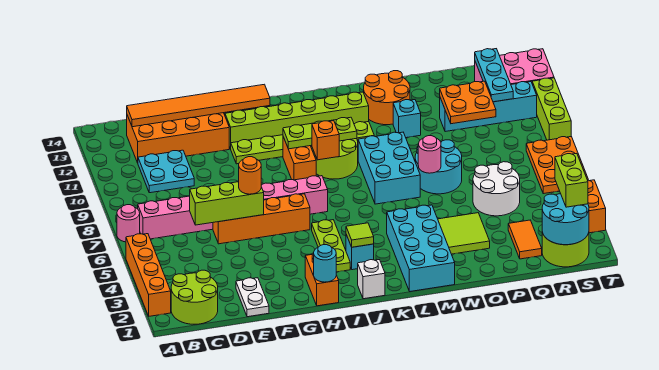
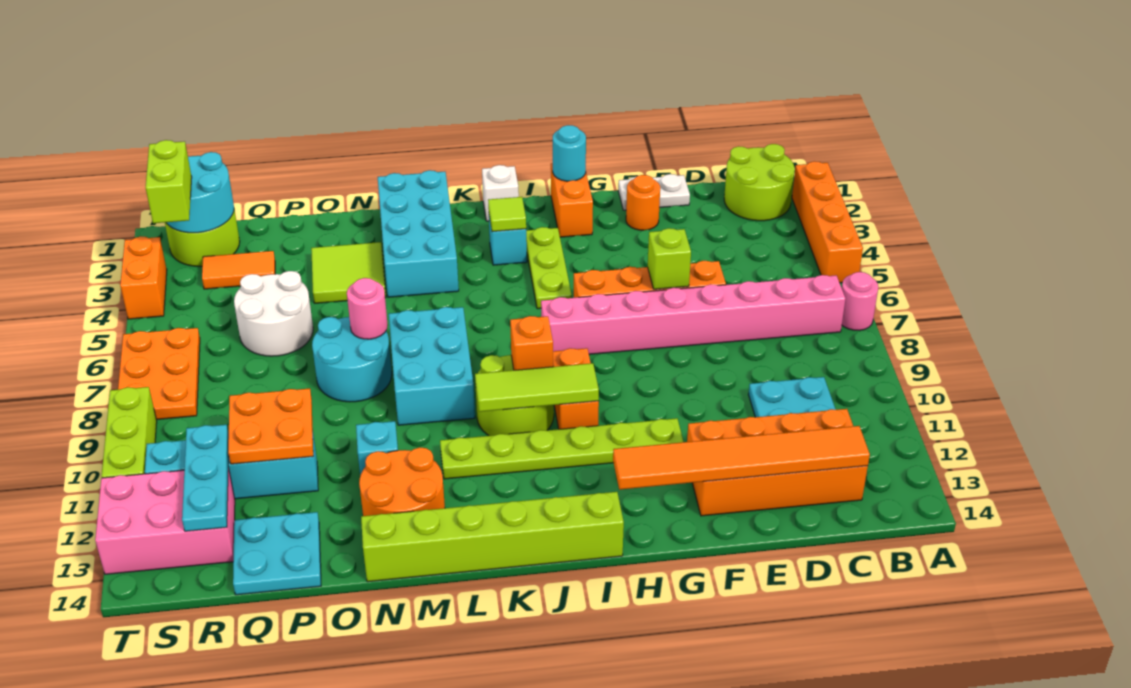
lime brick D6:F6 level 2 -> lime brick F6 level 2
white plate E1:E2 level 1 -> white plate E1:F1 level 1
orange round brick F6 level 3 -> orange round brick F2 level 1
lime brick G12:L12 level 1 -> lime brick I14:N14 level 1
lime plate I10:K10 level 2 -> lime tile I10:K10 level 2
none -> cyan plate P13:Q14 level 1
orange tile Q2:Q3 level 1 -> orange tile Q3:R3 level 1

